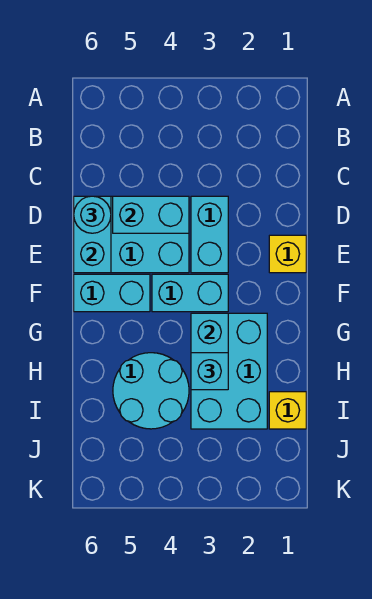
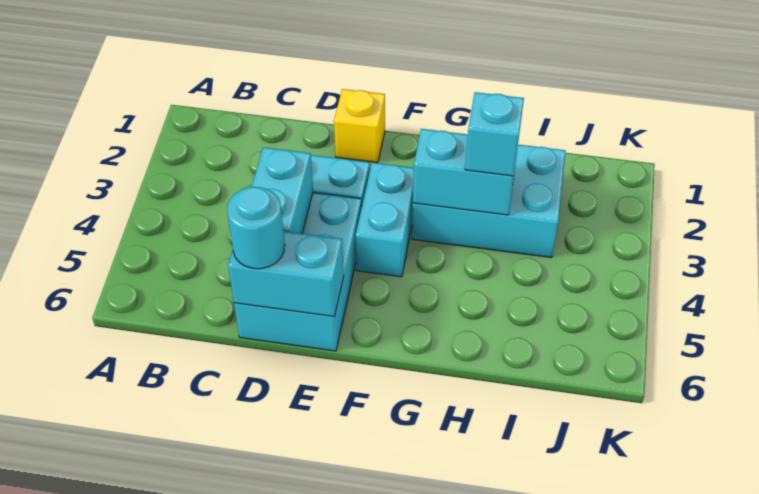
cyan brick F5:F6 level 1 -> none
cyan round brick H4:I5 level 1 -> none
yellow brick I1 level 1 -> none

